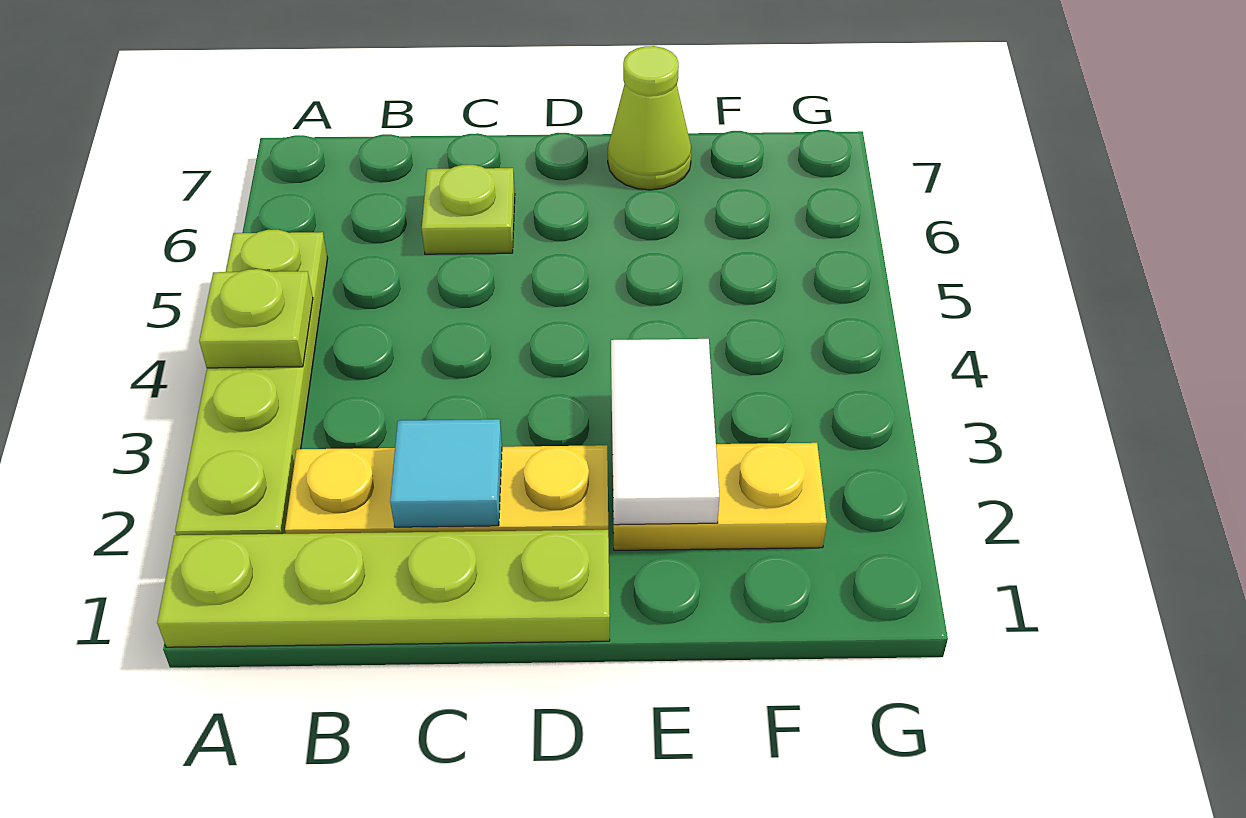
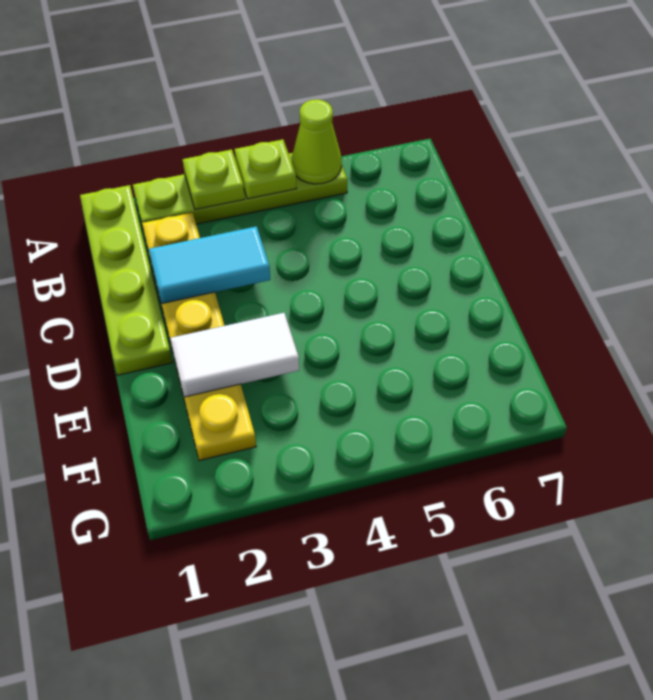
cyan tile C2 level 2 -> cyan tile C2:C3 level 2
lime plate C6 level 1 -> lime plate A3 level 2
lime cone E7 level 1 -> lime cone A5 level 2

